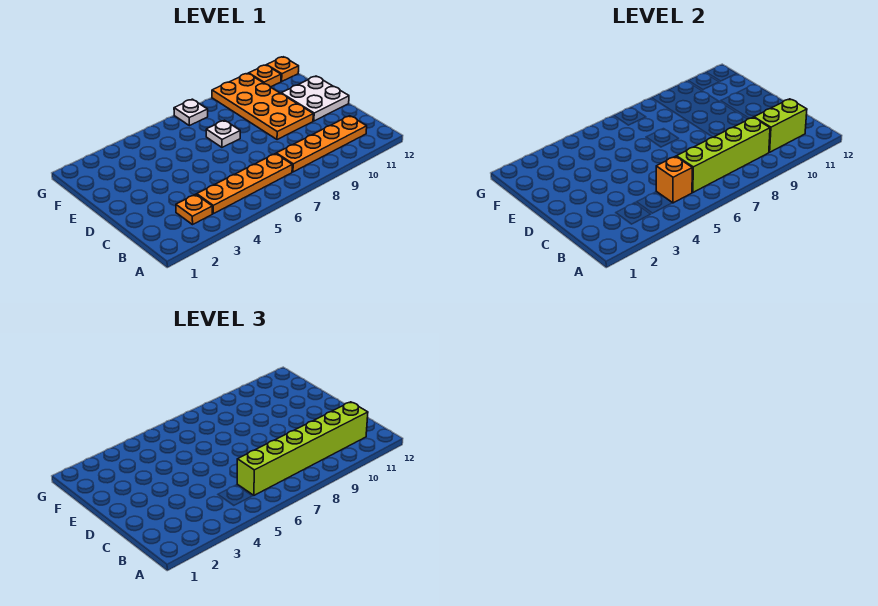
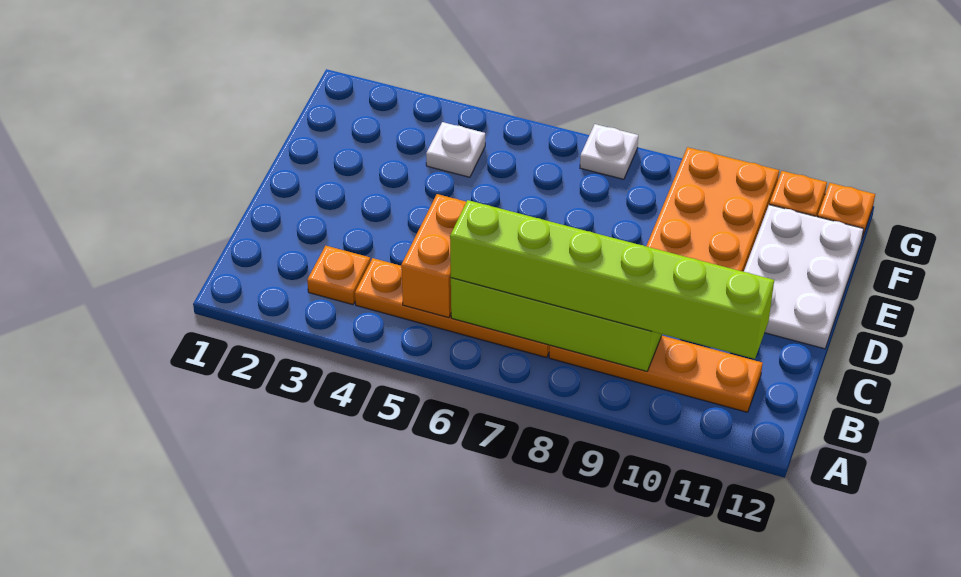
orange brick B5 level 2 -> orange brick B5:C5 level 2
lime brick B10:B11 level 2 -> none
white plate D11:E12 level 1 -> white plate D11:F12 level 1
white plate E7 level 1 -> white plate F4 level 1

